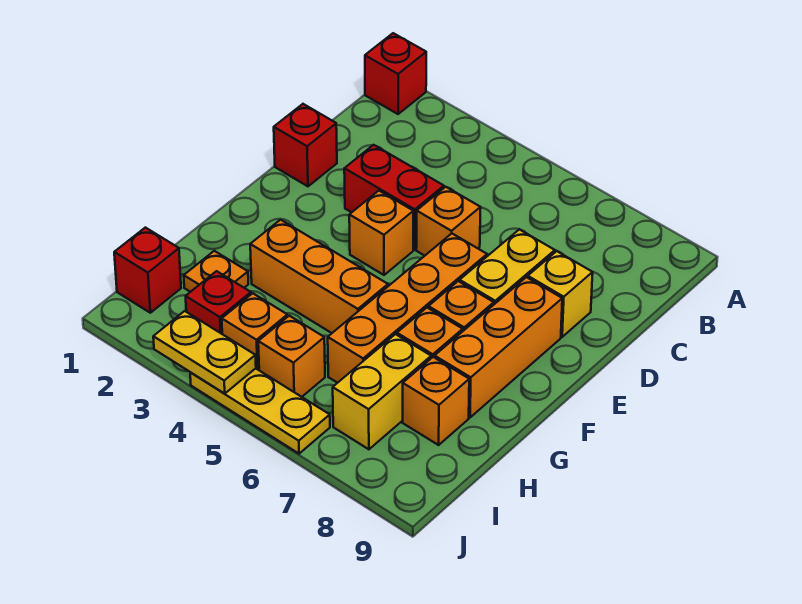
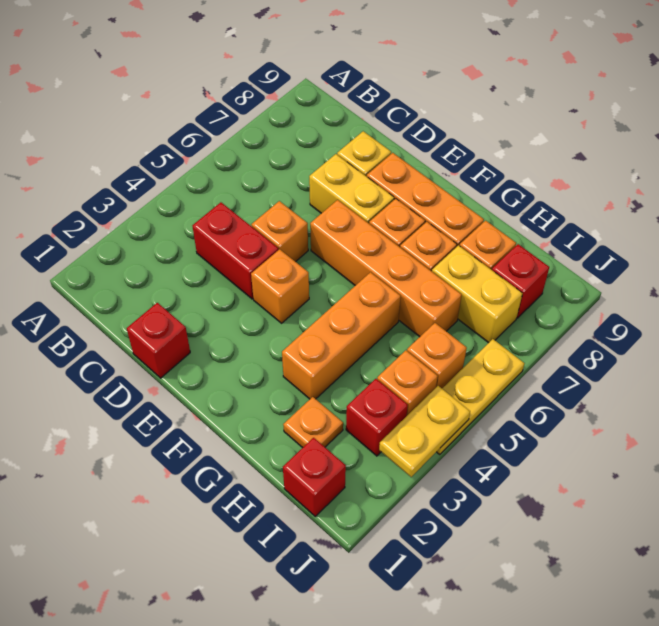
red brick A1 level 1 -> red brick I8 level 1
red brick D3:D4 level 1 -> red brick C4:D4 level 1

